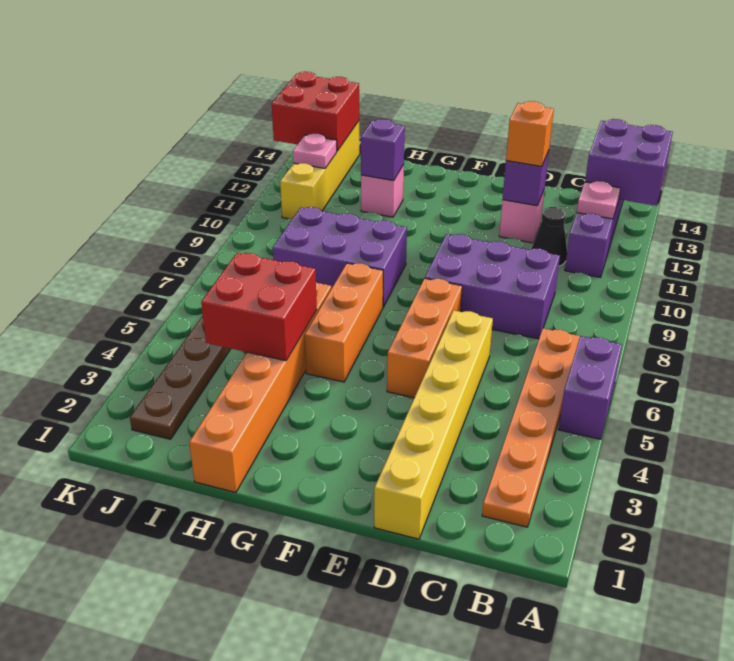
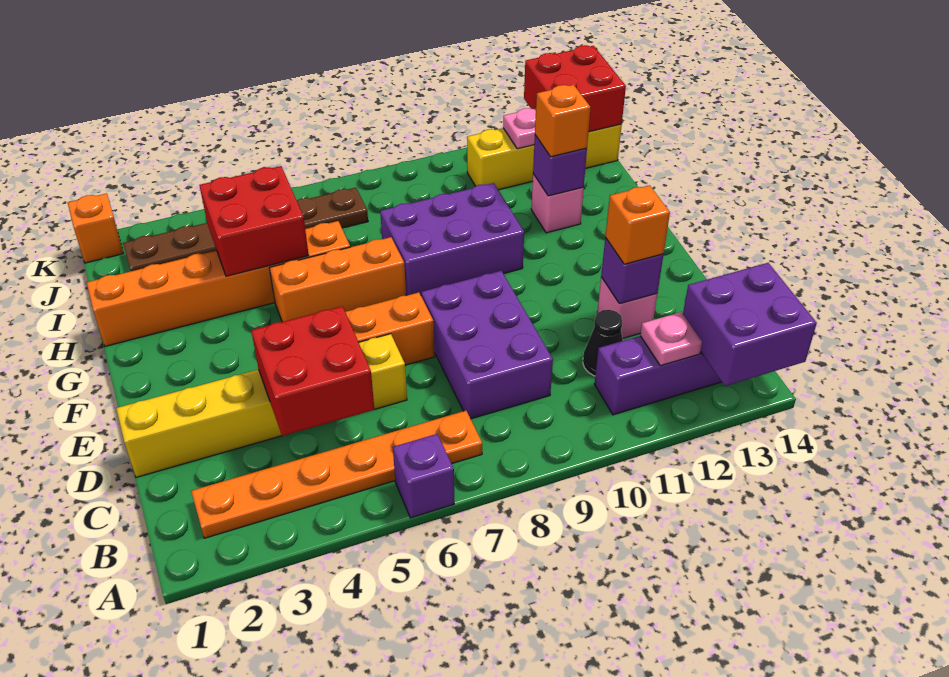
purple brick A5:A6 level 1 -> purple brick A6 level 1
none -> red brick C4:D5 level 2
purple brick G8:I9 level 1 -> purple brick G8:H10 level 1
none -> orange brick H12 level 3
none -> orange brick K1 level 1

